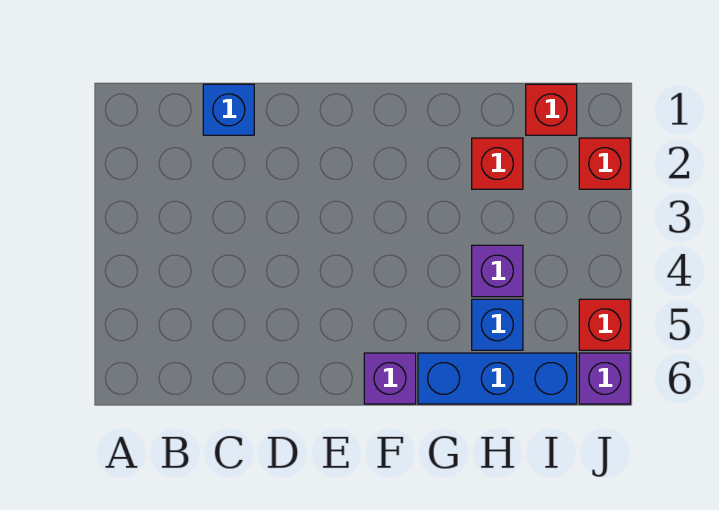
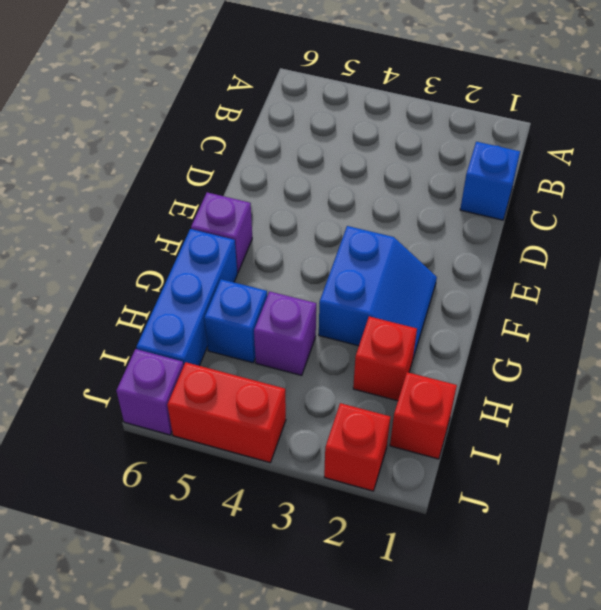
none -> blue slope F2:G3 level 1 top 3
red brick J5 level 1 -> red brick J4:J5 level 1

